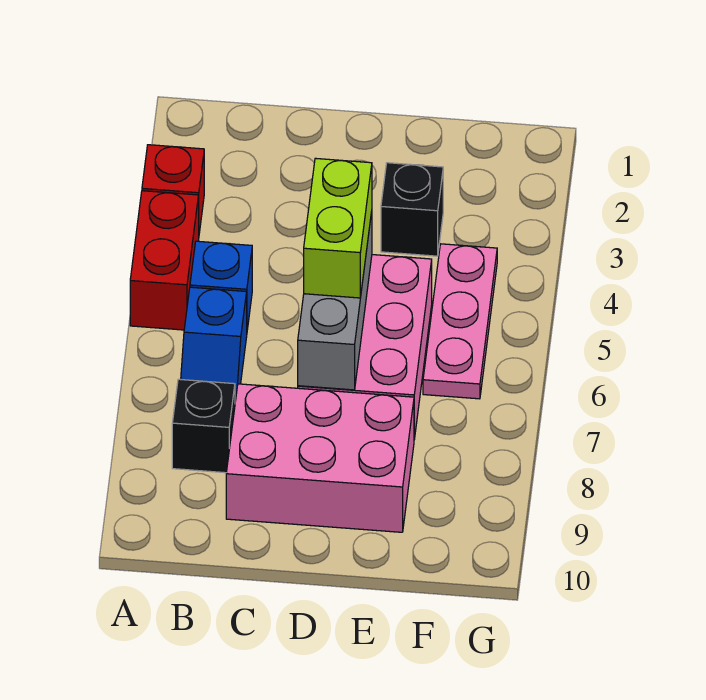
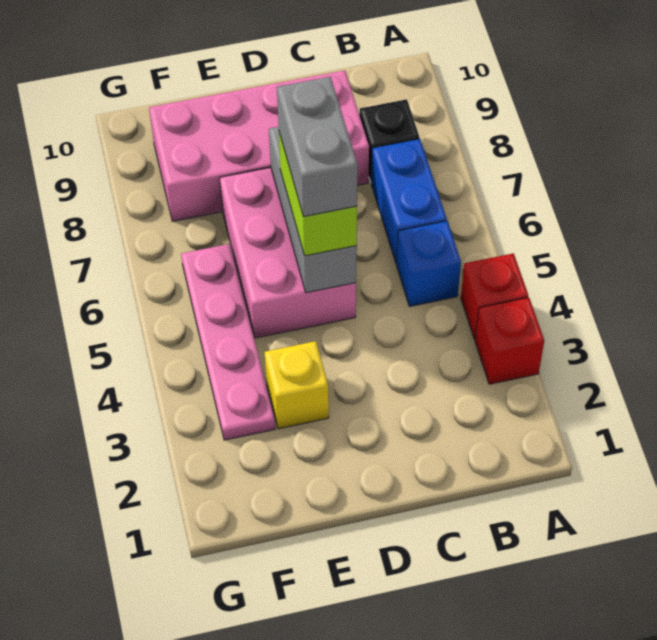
red brick A4:A5 level 1 -> red brick A4 level 1
blue slope B6:B7 level 1 top 6 -> blue brick B6:B7 level 1
pink brick C8:E9 level 1 -> pink brick C8:F9 level 1
none -> grey brick D5:D6 level 4
black brick E3 level 1 -> yellow brick E3 level 1
pink plate F4:F6 level 1 -> pink plate F3:F6 level 1

